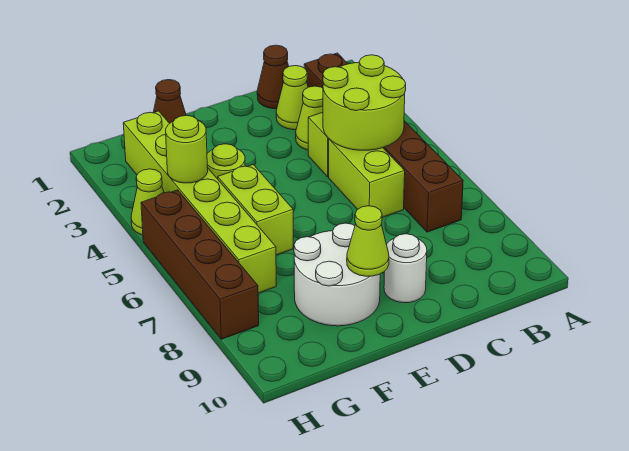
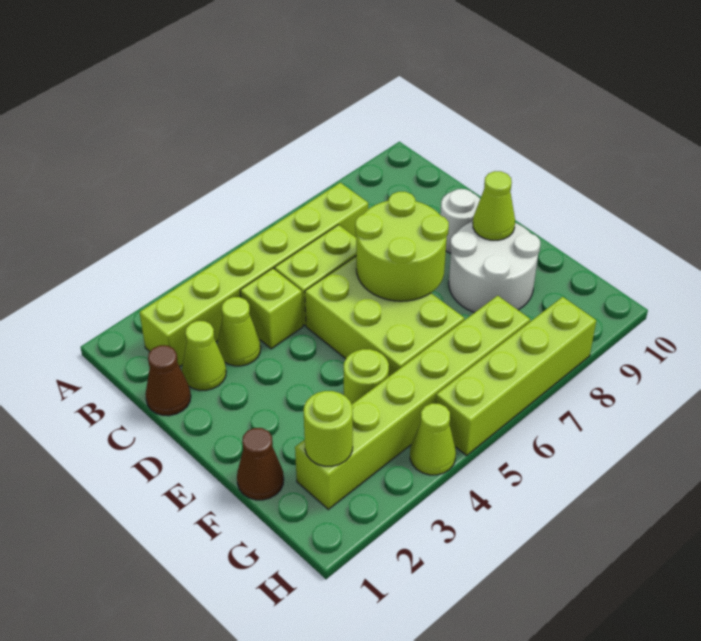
brown brick B2:B7 level 1 -> lime brick B2:B7 level 1
lime round brick B4:C5 level 2 -> lime round brick D6:E7 level 2
lime brick F5:F6 level 1 -> lime brick D5:F6 level 1
lime round brick G4 level 2 -> lime round brick G2 level 2
brown brick H5:H8 level 1 -> lime brick H5:H8 level 1

